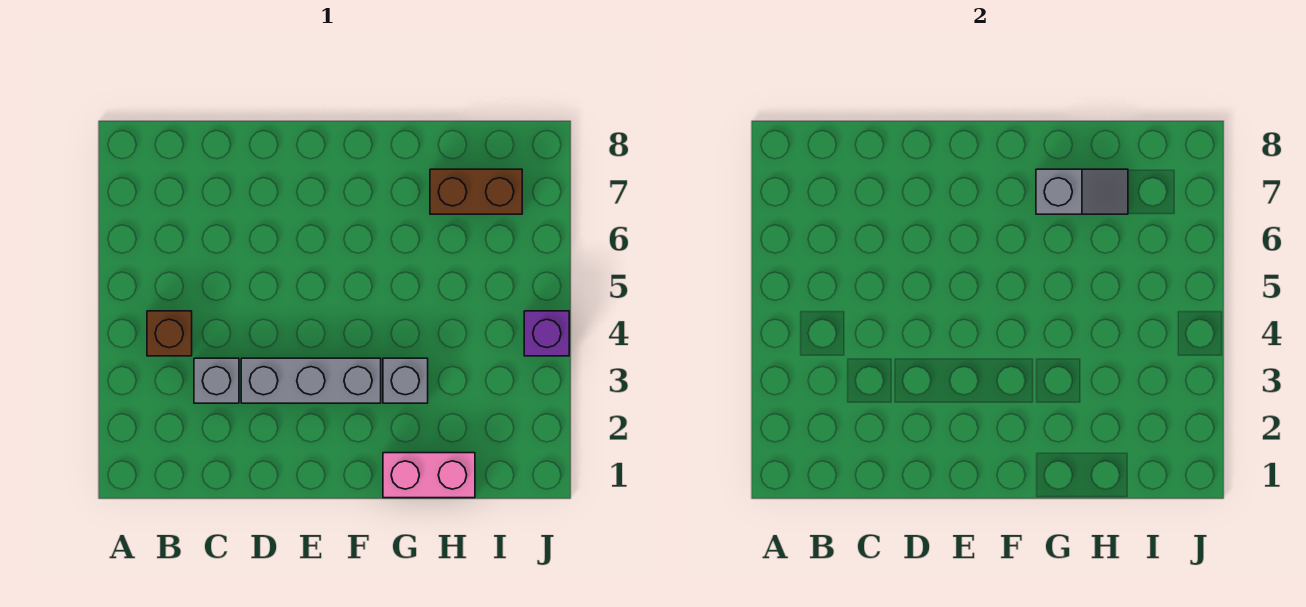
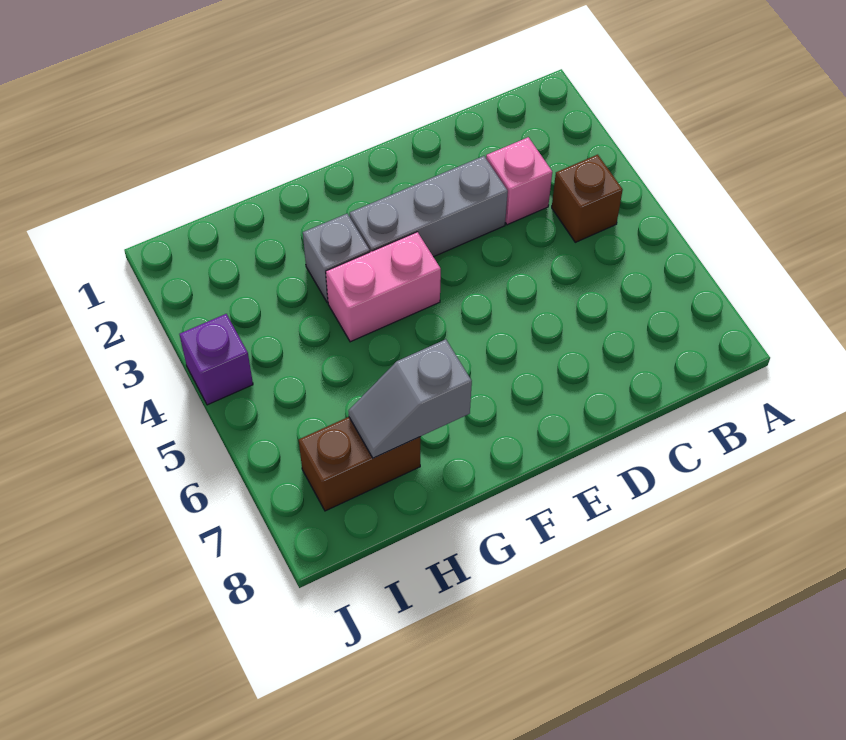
grey brick C3 level 1 -> pink brick C3 level 1
pink brick G1:H1 level 1 -> pink brick F4:G4 level 1

